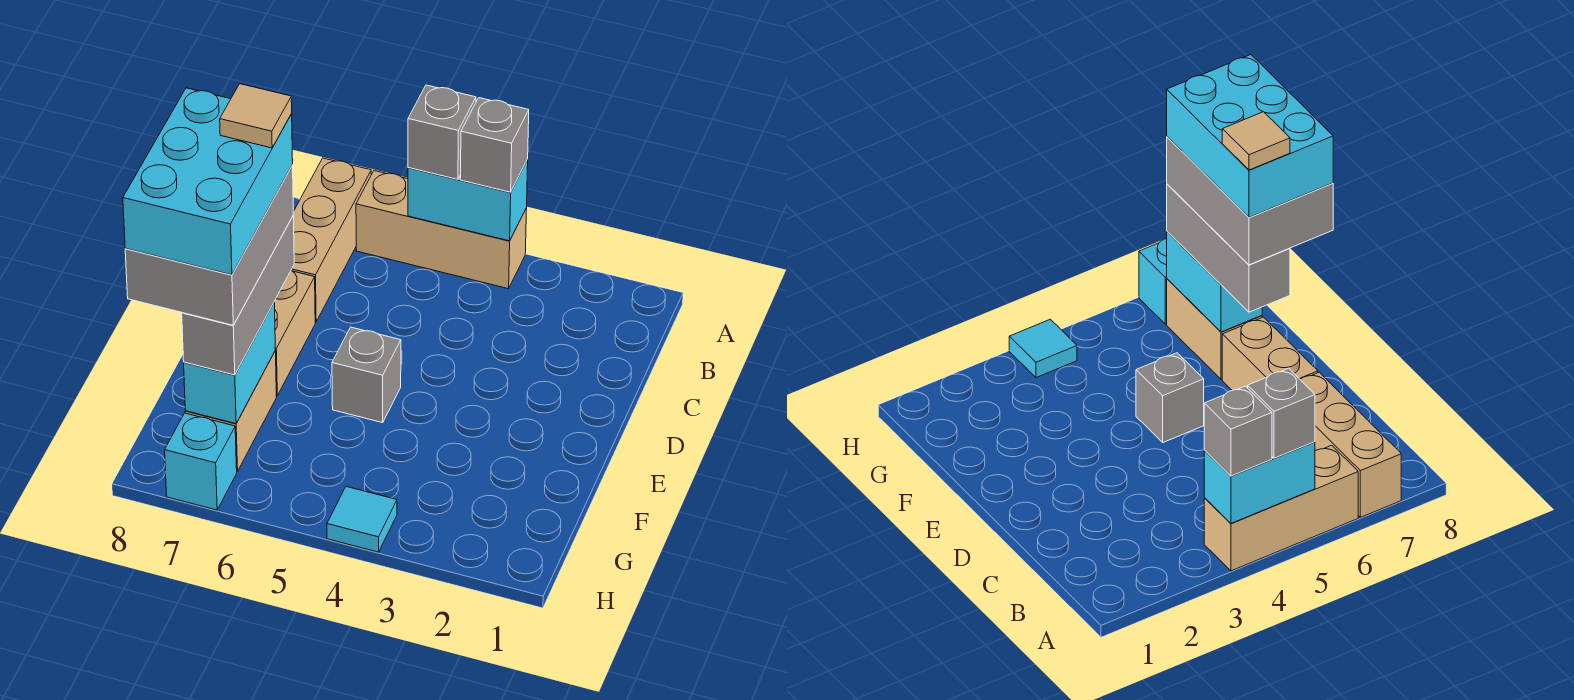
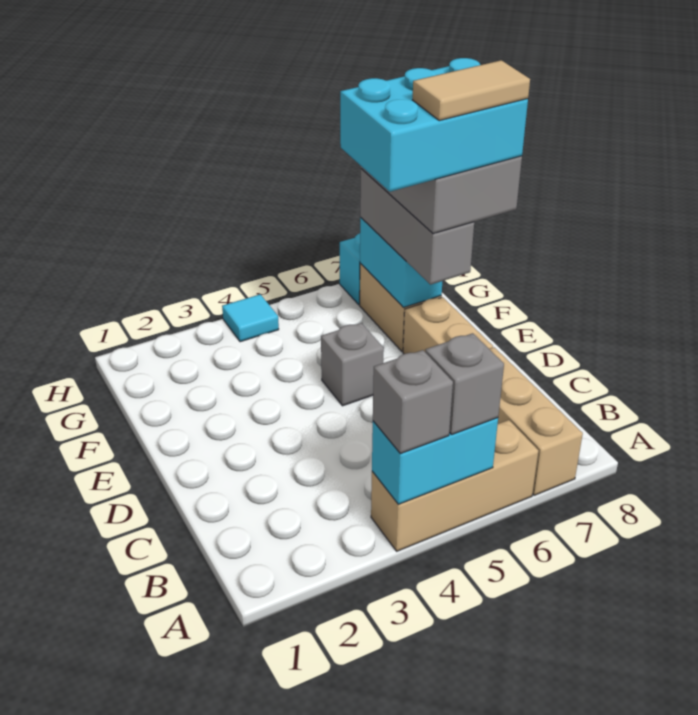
cyan brick E7:G8 level 5 -> cyan brick E6:F8 level 5
tan tile E7 level 6 -> tan tile E7:E8 level 6

